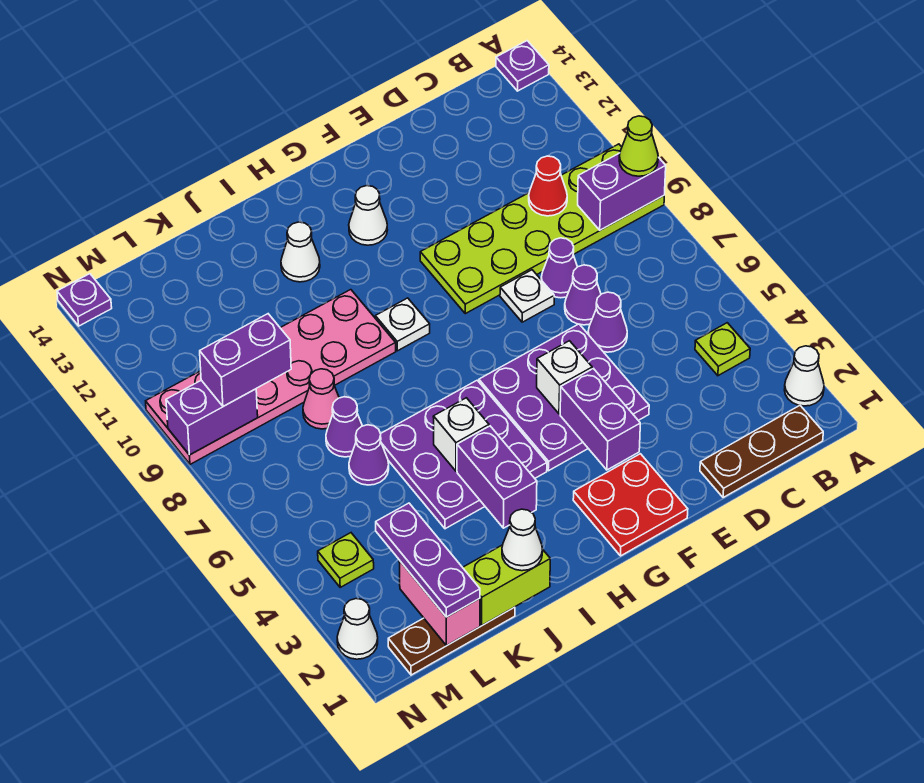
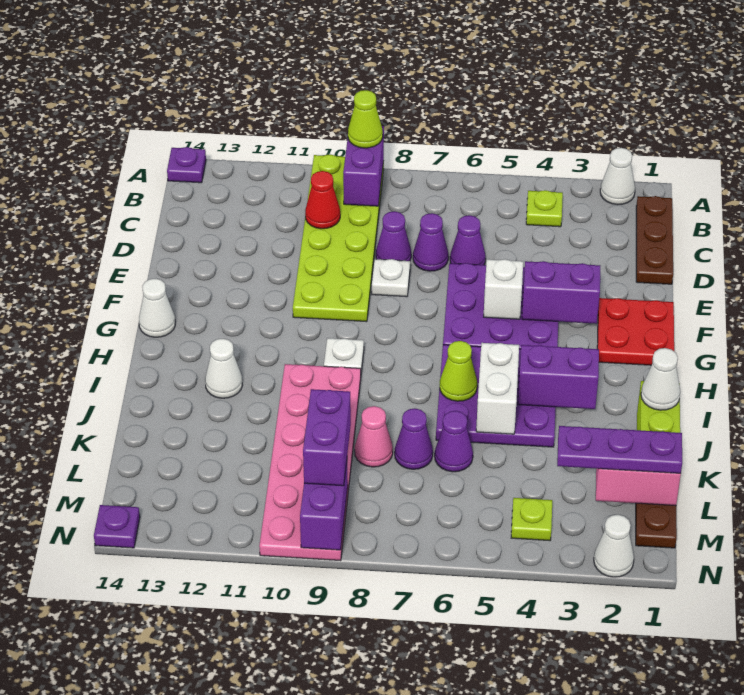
white cone G12 level 1 -> white cone G14 level 1
white brick I5 level 2 -> white brick I5:J5 level 2
none -> lime cone I6 level 2

